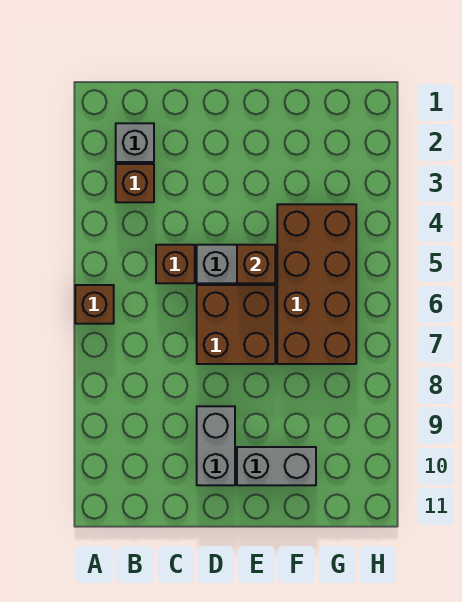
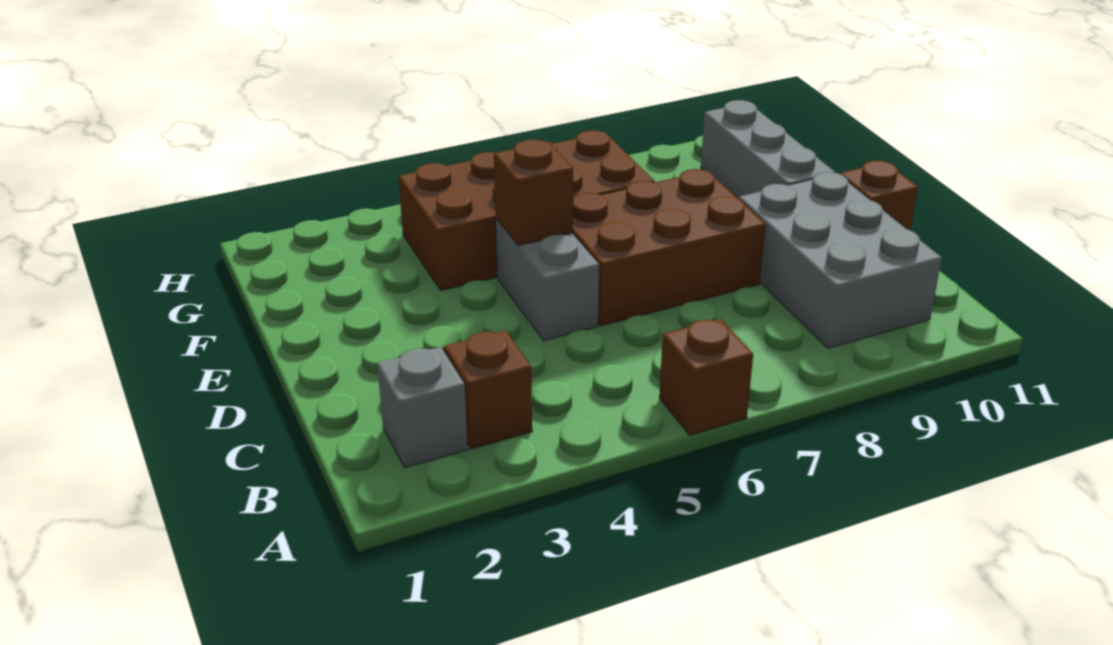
brown brick C5 level 1 -> brown brick D11 level 1
brown brick D6:E7 level 1 -> brown brick D6:E8 level 1
grey brick D9:D10 level 1 -> grey brick B9:D10 level 1
grey brick E10:F10 level 1 -> grey brick E10:G10 level 1

